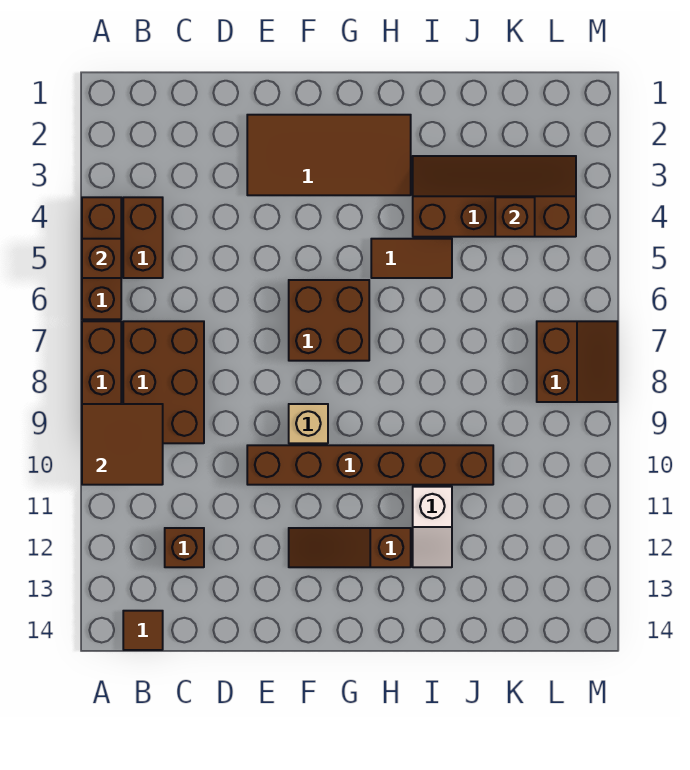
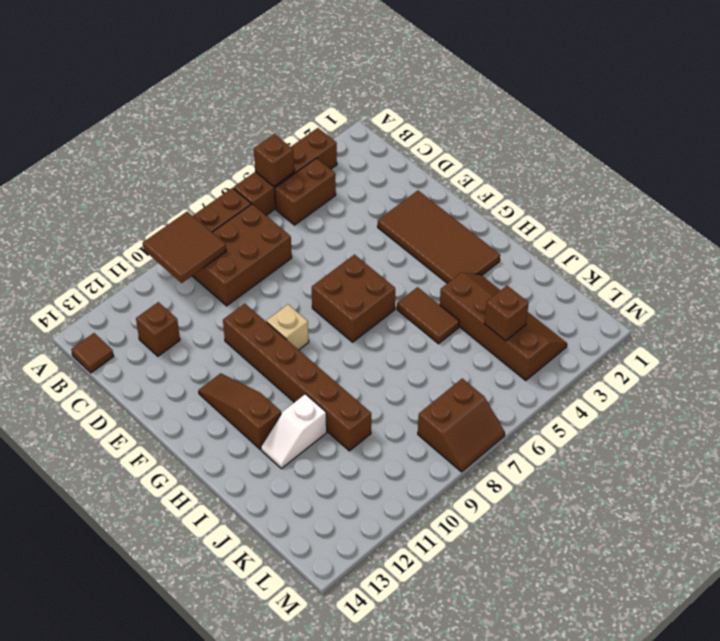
brown brick A4:A6 level 1 -> brown brick A3:A6 level 1

